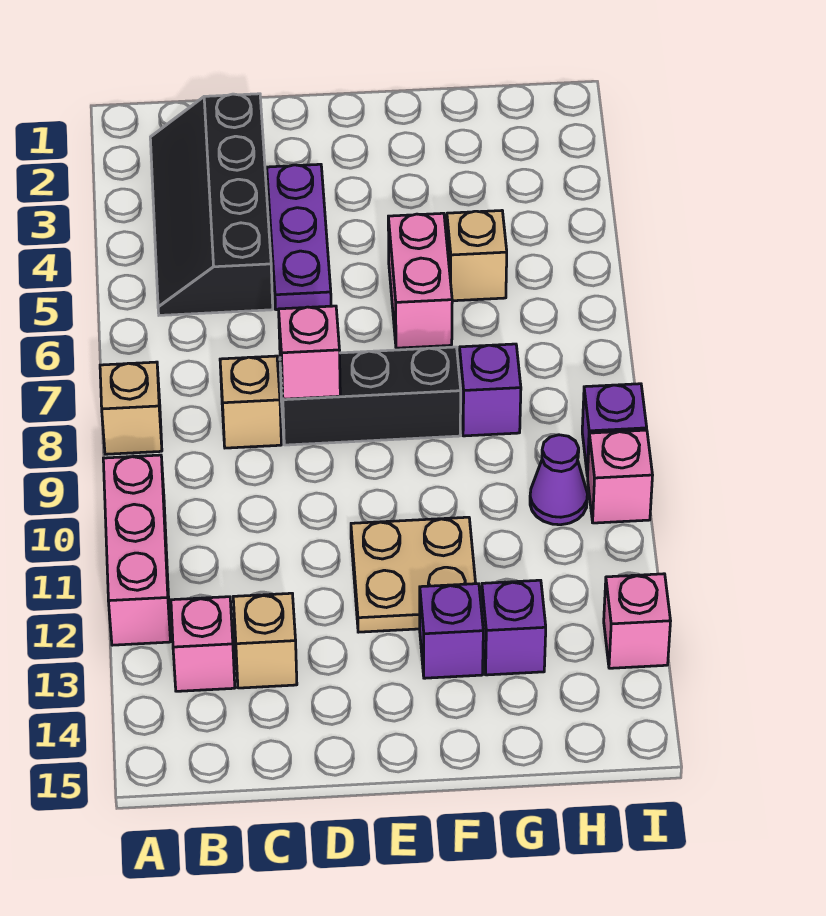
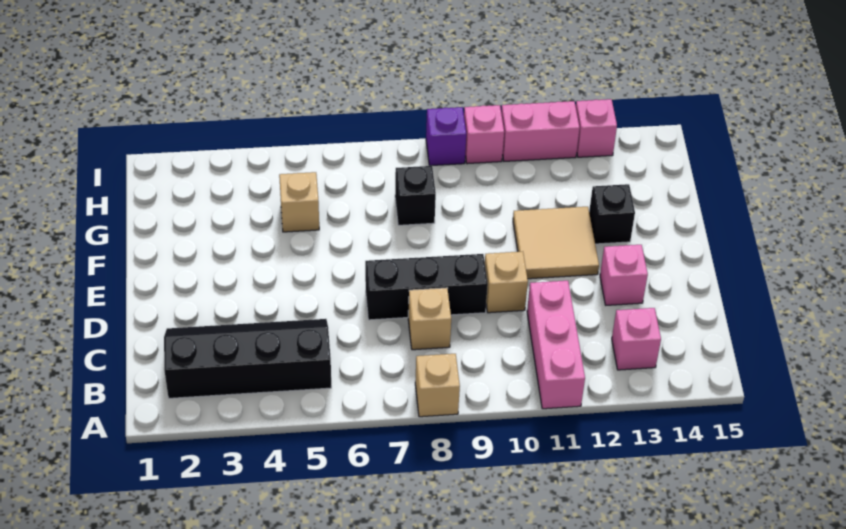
pink brick A10:A12 level 1 -> pink brick A11:C11 level 1
black slope B2:C5 level 1 top C -> black slope B2:C5 level 1 top B
tan brick C13 level 1 -> tan brick D10 level 1
purple plate D3:D5 level 1 -> none
black brick D8:F8 level 1 -> black brick D7:D9 level 1
pink brick D8 level 2 -> pink brick D13 level 1
tan plate E11:F12 level 1 -> tan tile E11:F12 level 1
pink brick F5:F6 level 1 -> pink brick I11:I12 level 1
purple brick F13 level 1 -> black brick F13 level 1
purple brick G8 level 1 -> black brick G8 level 1
purple brick G13 level 1 -> none
purple cone H10 level 1 -> none

